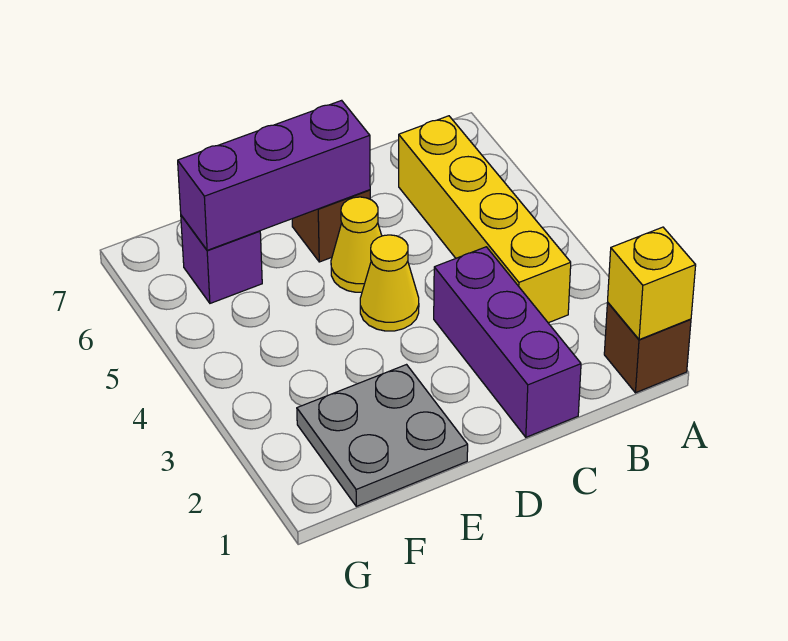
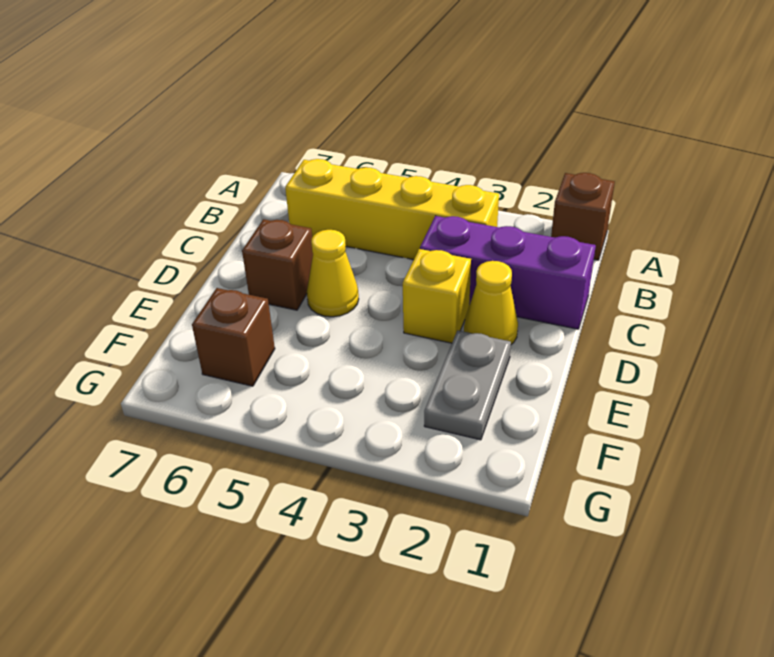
yellow brick A1 level 2 -> yellow brick D3 level 1
yellow cone D4 level 1 -> yellow cone D2 level 1
purple brick D6:F6 level 2 -> none
grey plate E1:F2 level 1 -> grey plate E2:F2 level 1
purple brick F6 level 1 -> brown brick F6 level 1

